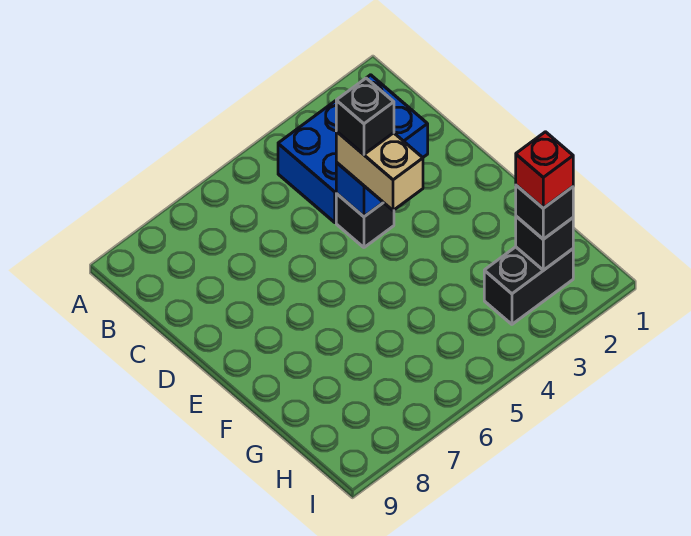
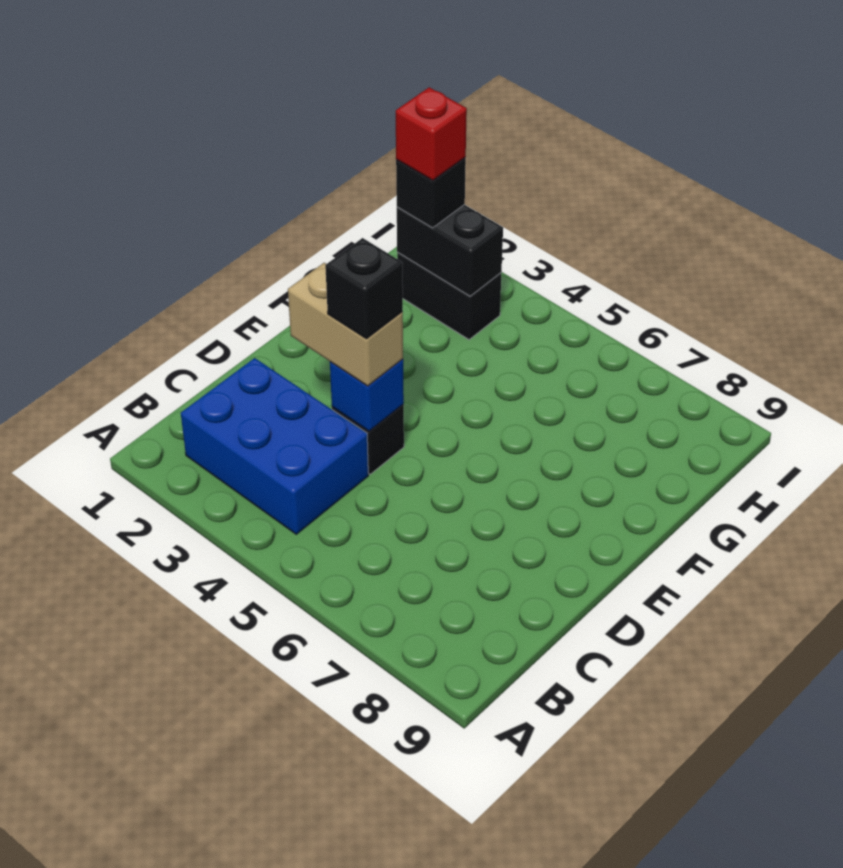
tan brick D4:E4 level 3 -> tan brick D3:D4 level 3
black brick H2 level 2 -> black brick H2:H3 level 2

